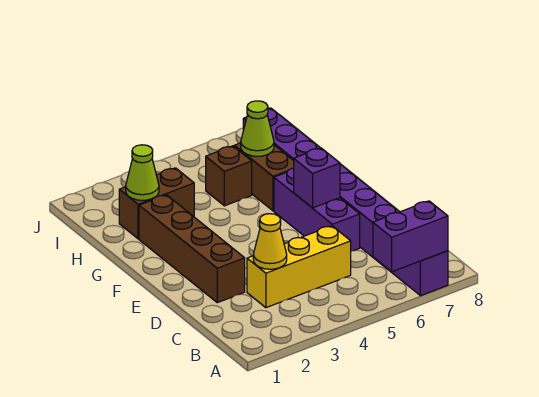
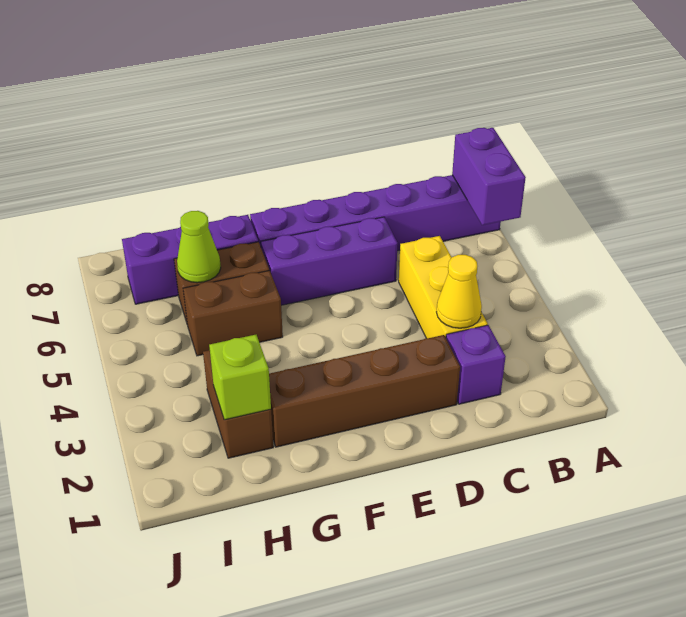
purple brick E6 level 2 -> purple brick C2 level 1
lime cone H2 level 2 -> lime brick H2 level 2
brown brick H5 level 1 -> brown brick G5:H5 level 1

